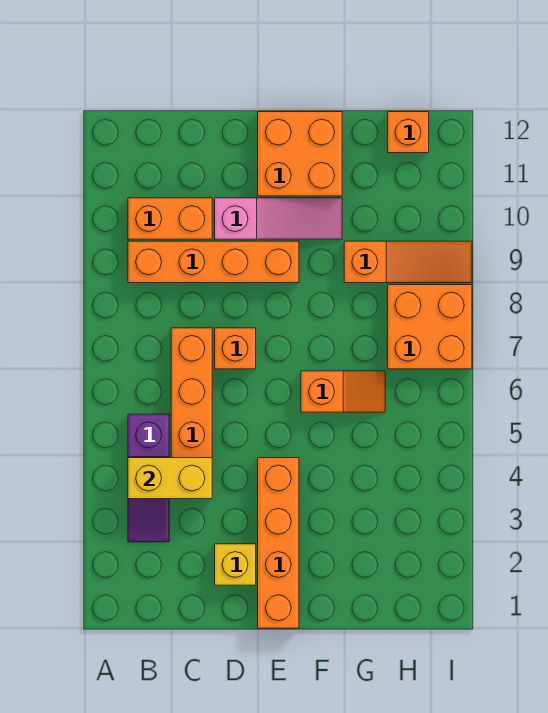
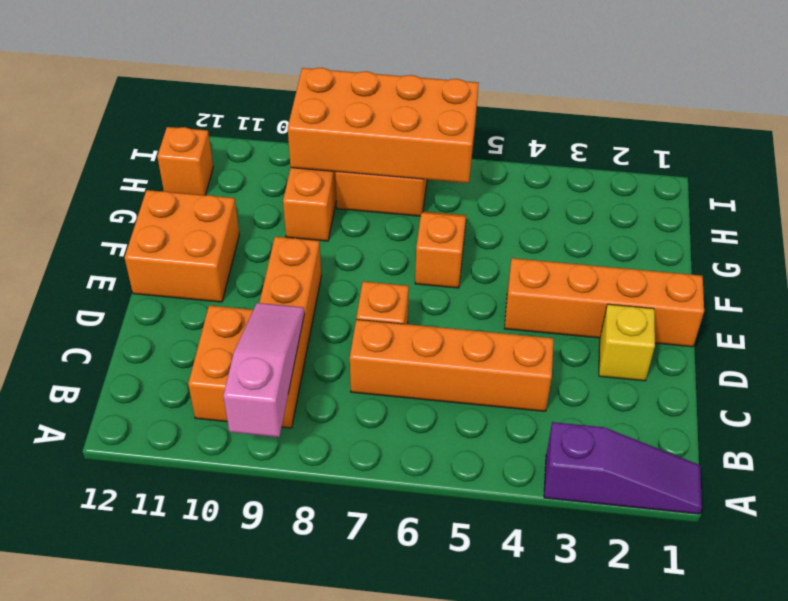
purple slope B3:B5 level 1 top 5 -> purple slope A1:A3 level 1 top 3
yellow brick B4:C4 level 2 -> none
pink slope D10:F10 level 1 top D -> pink slope A9:C9 level 2 top A
none -> orange brick H6:I9 level 2

